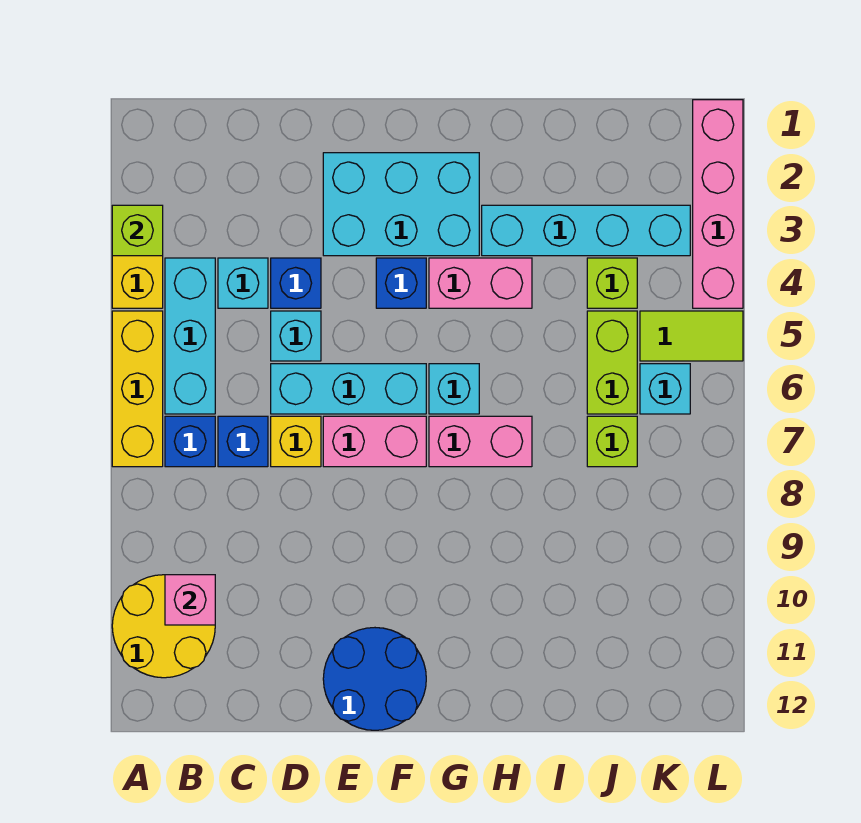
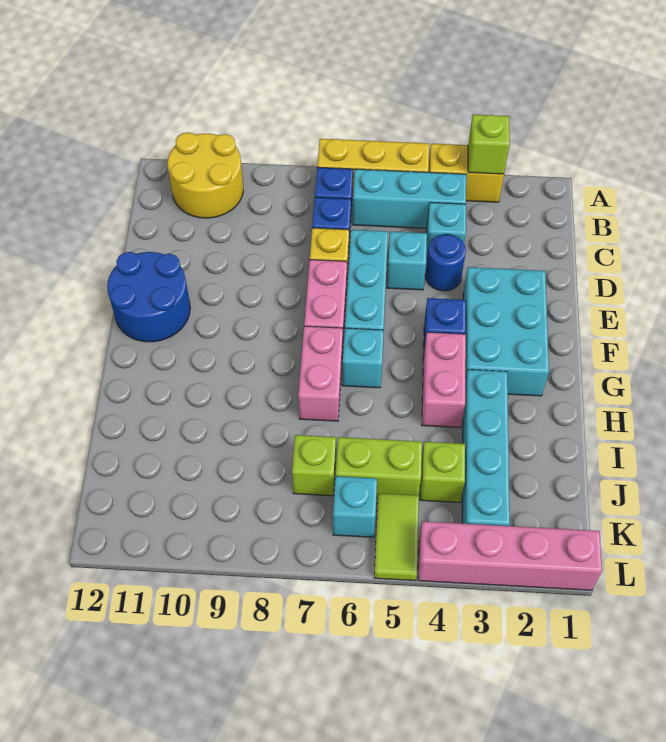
pink brick B10 level 2 -> none
blue brick D4 level 1 -> blue round brick D4 level 1

